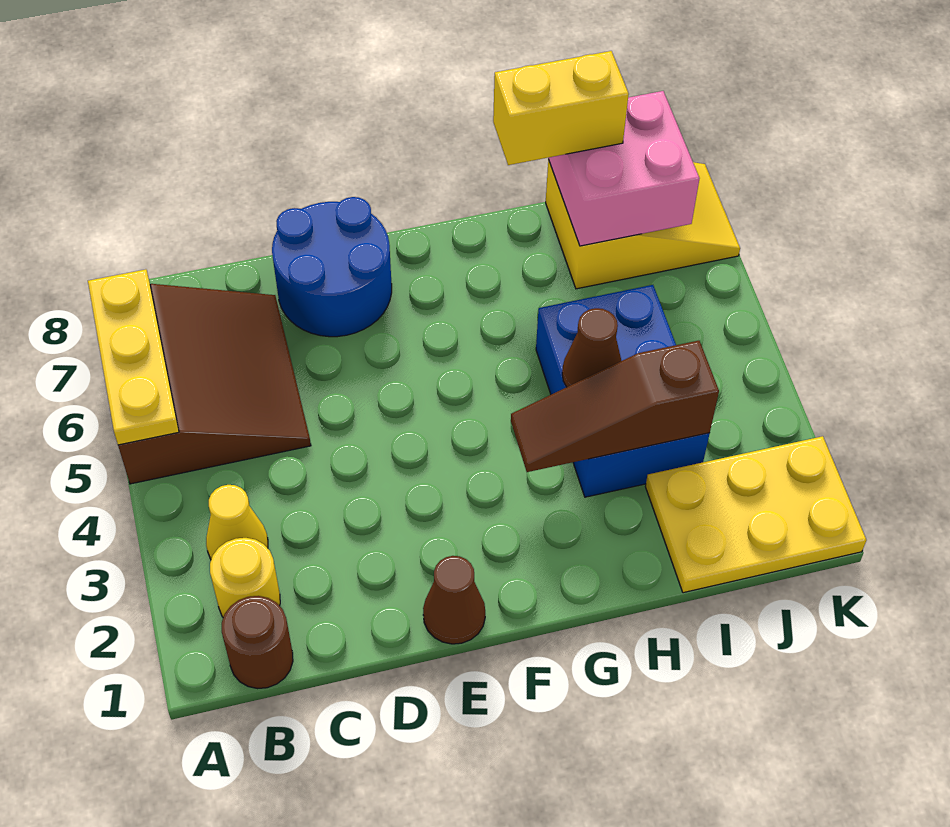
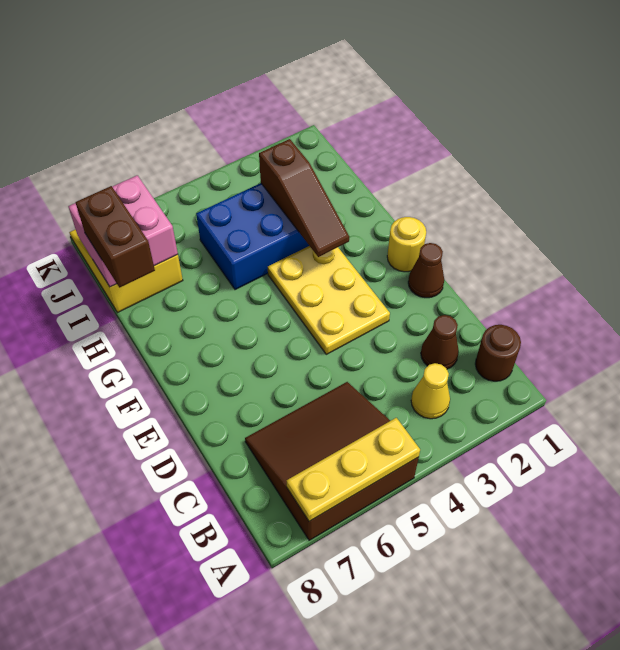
yellow round brick B2 level 1 -> yellow round brick F1 level 1
blue round brick D7:E8 level 1 -> none
brown cone H4 level 2 -> brown cone C2 level 1
yellow brick H8:I8 level 3 -> brown brick H8:I8 level 3
yellow plate I1:K2 level 1 -> yellow plate E3:G4 level 1

